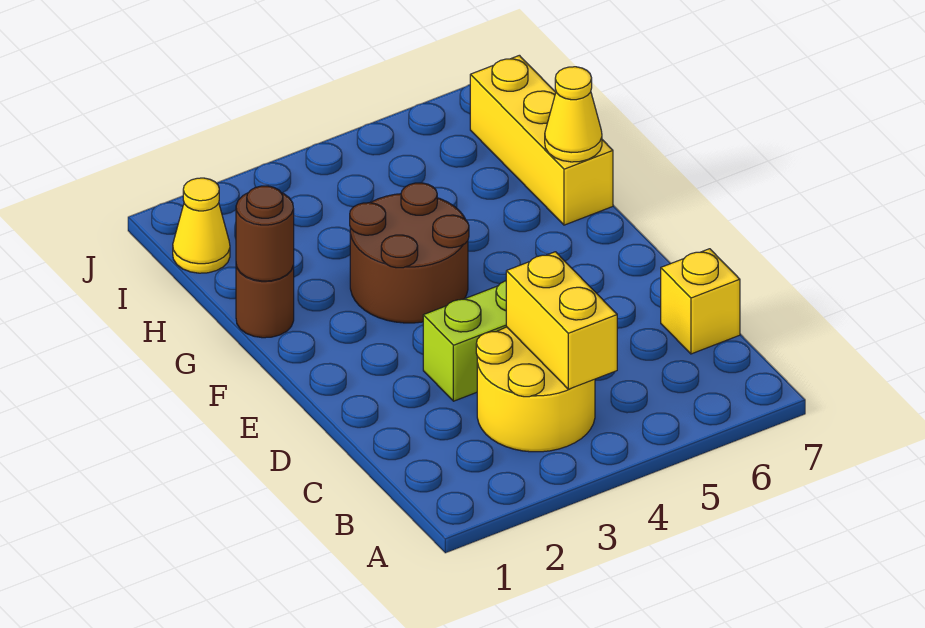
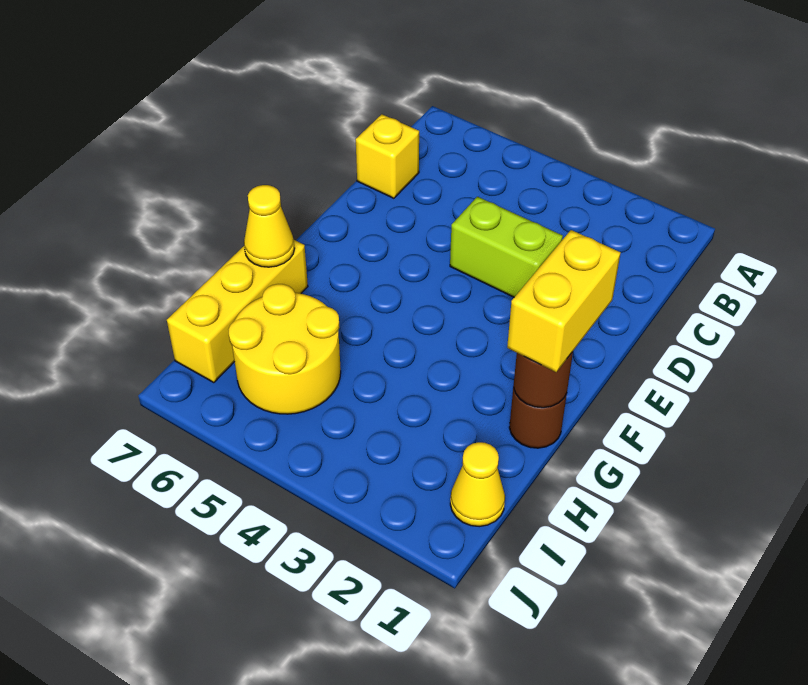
yellow round brick B3:C4 level 1 -> yellow round brick H5:I6 level 1
yellow brick B4:C4 level 2 -> yellow brick F1:G1 level 3
brown round brick F3:G4 level 1 -> none

